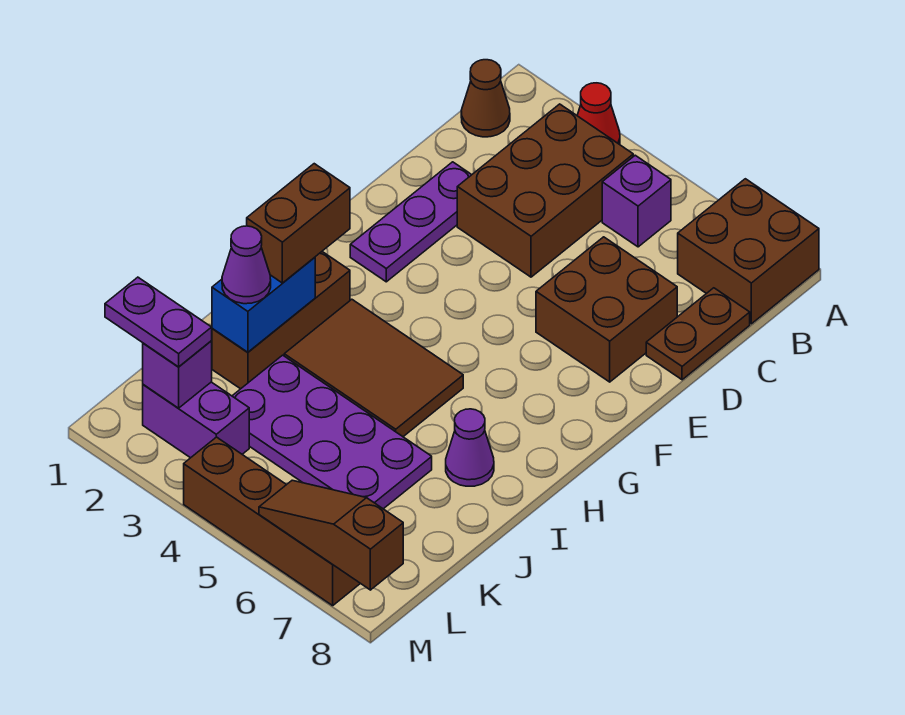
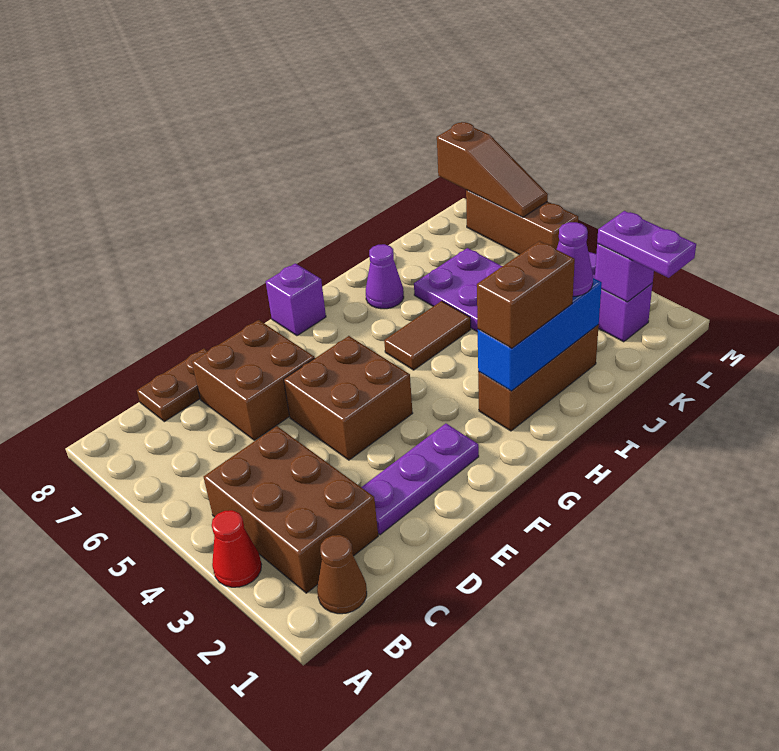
brown brick A7:B8 level 1 -> brown brick E4:F5 level 1
brown brick B3:D4 level 1 -> brown brick B2:C4 level 1
purple brick B5 level 1 -> purple brick G8 level 1
brown tile H3:I5 level 1 -> brown tile H5:I5 level 1
blue brick I2:J2 level 2 -> blue brick H2:J2 level 2
brown brick M4:M7 level 1 -> brown brick M5:M7 level 1

